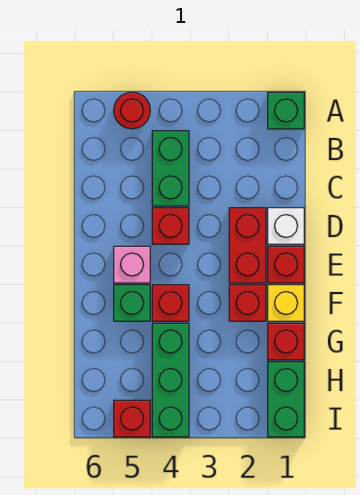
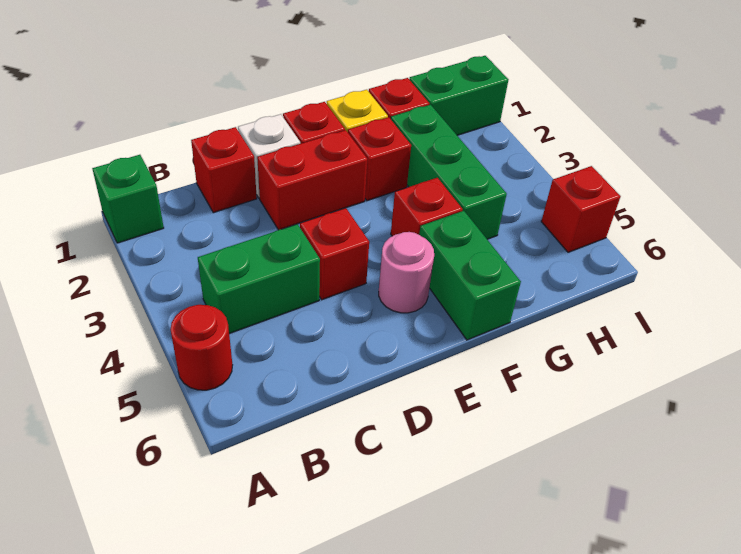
none -> red brick C1 level 1
pink brick E5 level 1 -> pink round brick E5 level 1
green brick F5 level 1 -> green brick F5:F6 level 1
green brick G4:I4 level 1 -> green brick G2:G4 level 1

